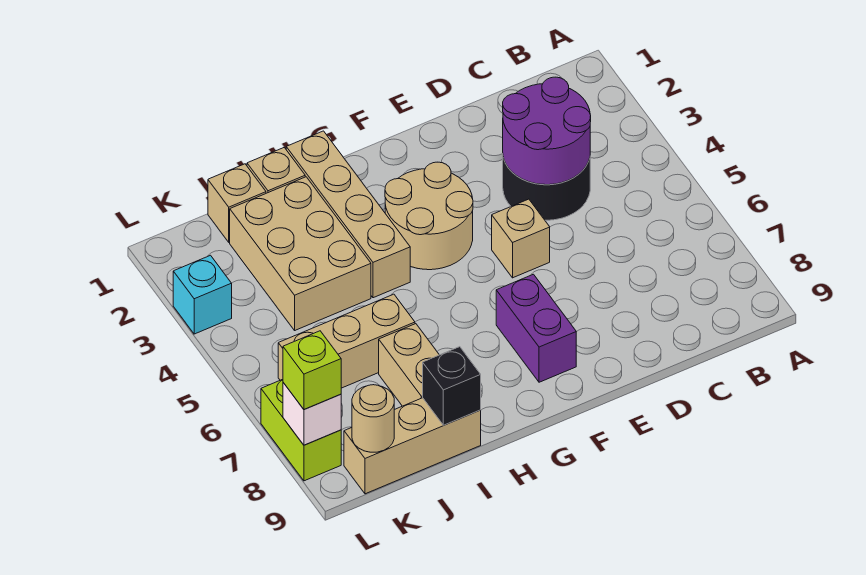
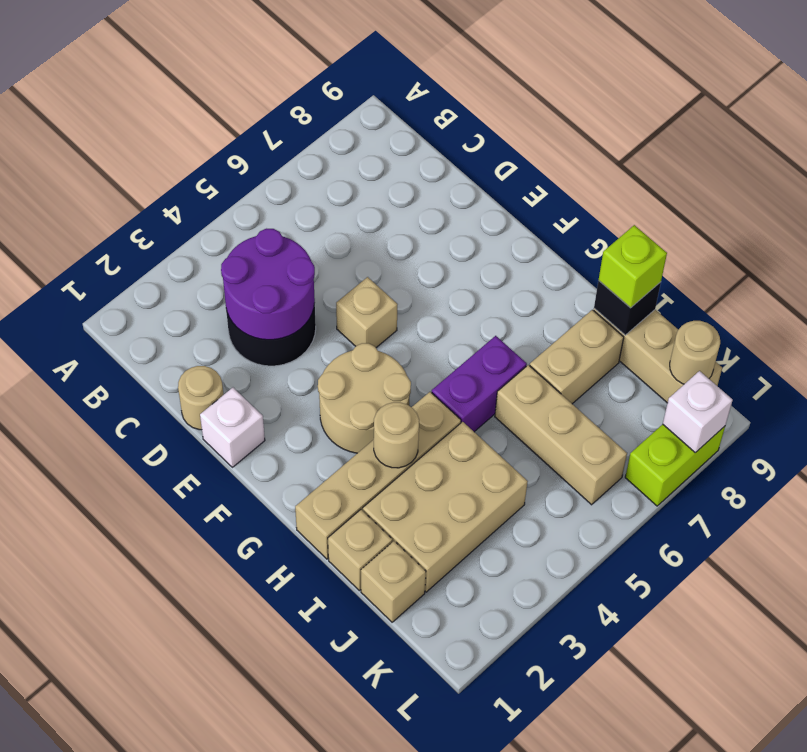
none -> tan round brick D1 level 1
none -> white brick E1 level 1
purple brick F7:F8 level 1 -> purple brick H5:H6 level 1
none -> tan round brick H3 level 2
cyan brick L3 level 1 -> none
lime brick L8 level 3 -> lime brick I9 level 3

